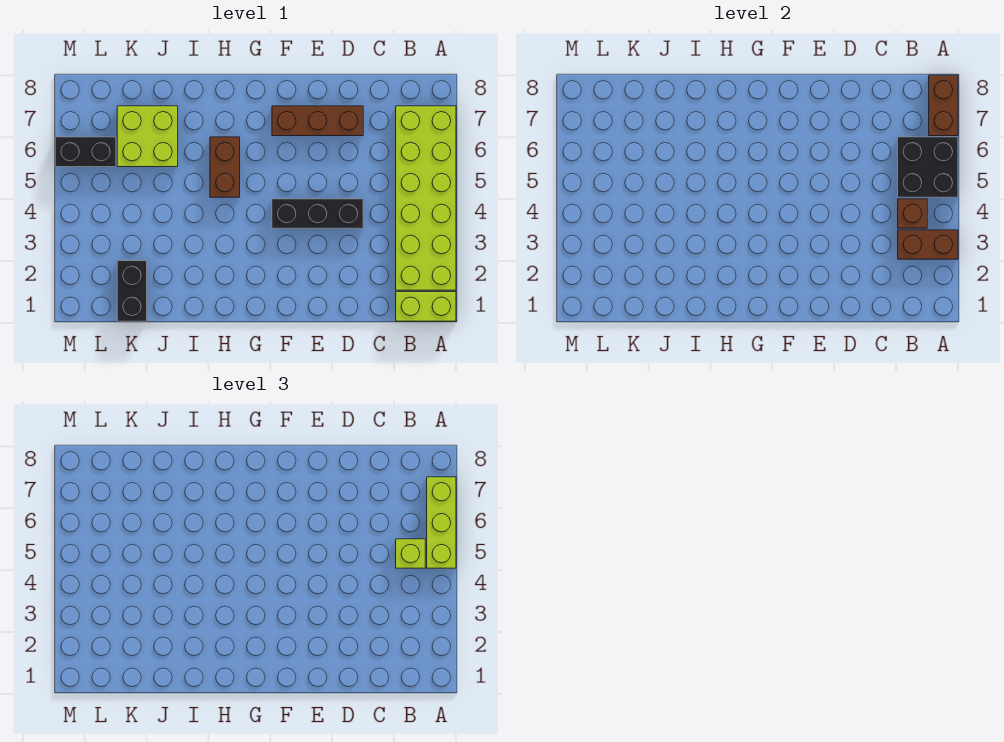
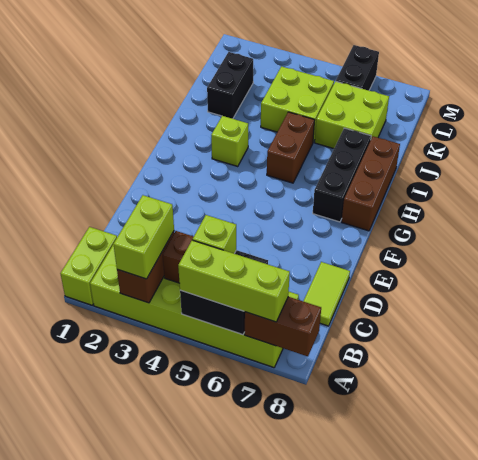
none -> lime brick A3:B3 level 3
none -> lime tile C8:D8 level 1
black brick D4:F4 level 1 -> black brick G7:I7 level 1
brown brick D7:F7 level 1 -> brown brick G8:I8 level 1
none -> lime brick H3 level 1
brown brick H5:H6 level 1 -> brown brick H5:I5 level 1
none -> lime brick J4:K5 level 1
black brick K1:K2 level 1 -> black brick J2:K2 level 1

